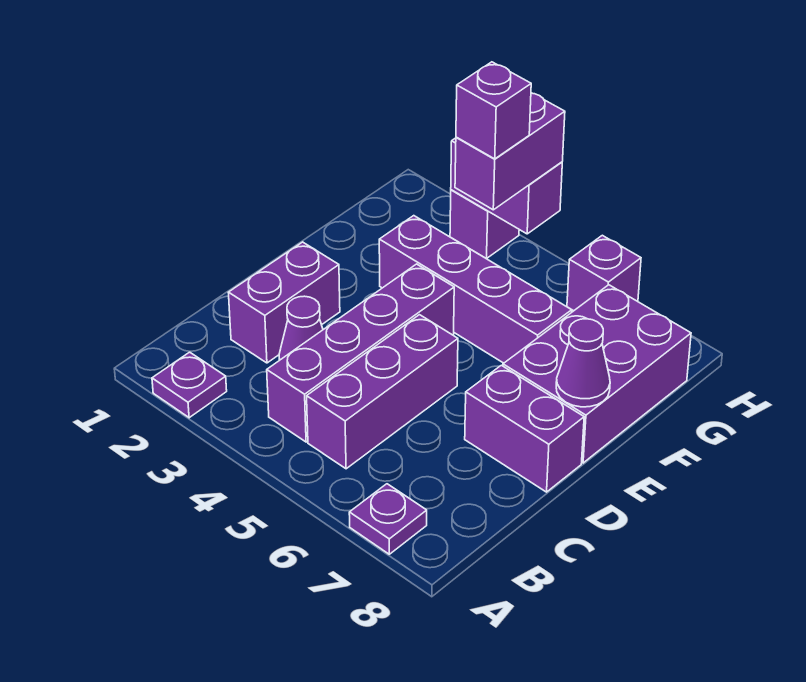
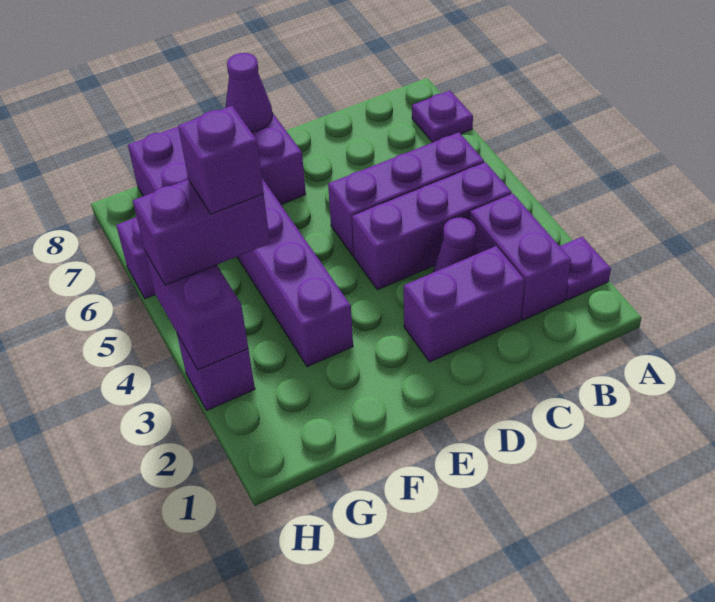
purple brick B4:E4 level 1 -> purple brick B4:D4 level 1
purple brick D7:D8 level 1 -> purple brick B2:B3 level 1

